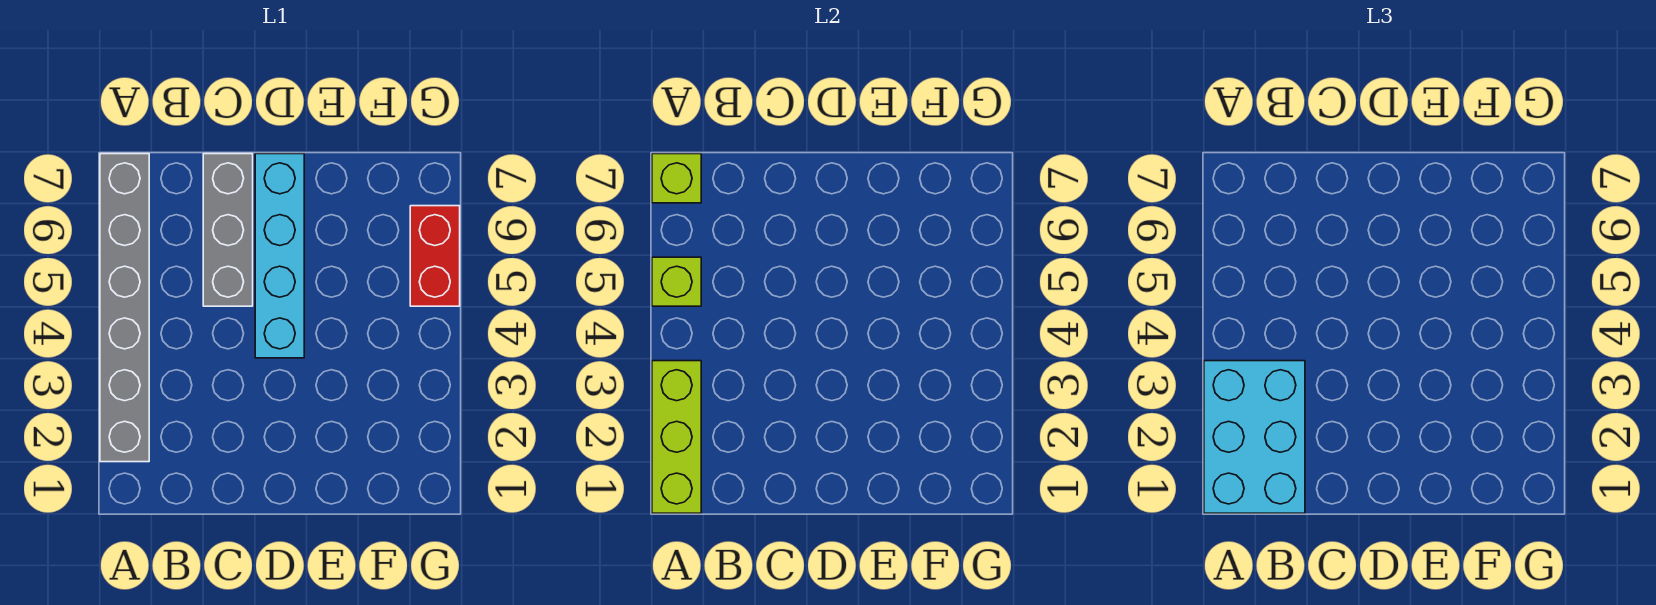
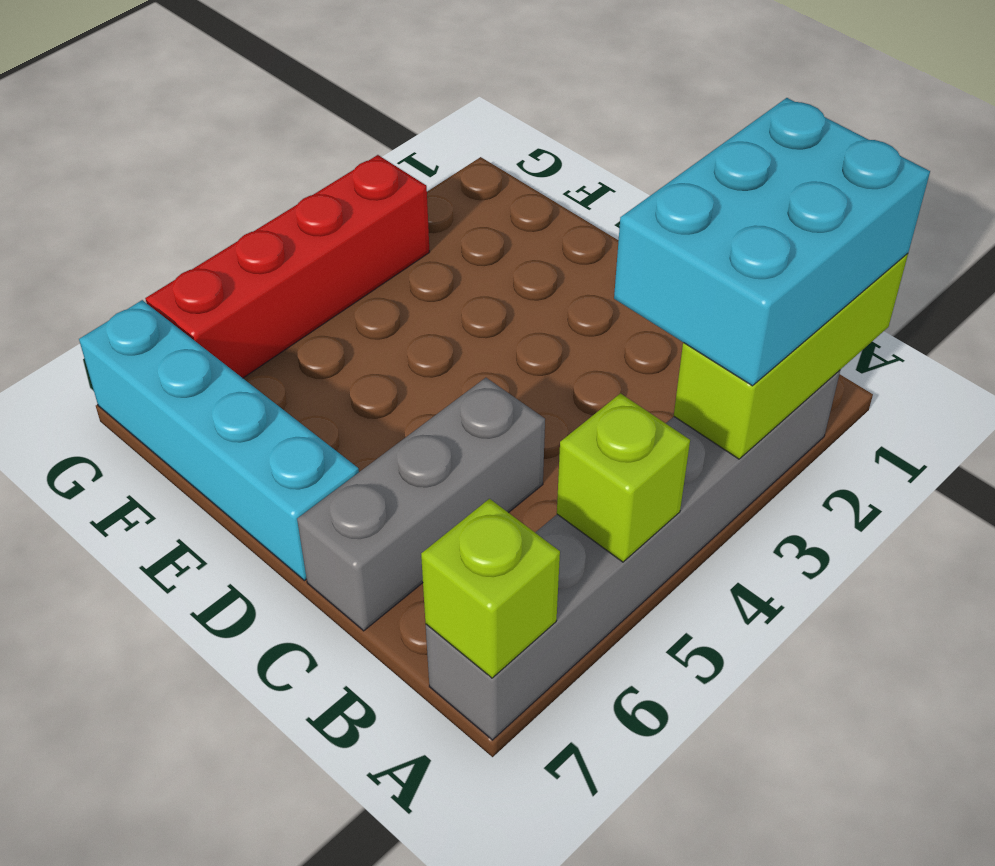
cyan brick D4:D7 level 1 -> cyan brick D7:G7 level 1
red brick G5:G6 level 1 -> red brick G3:G6 level 1

